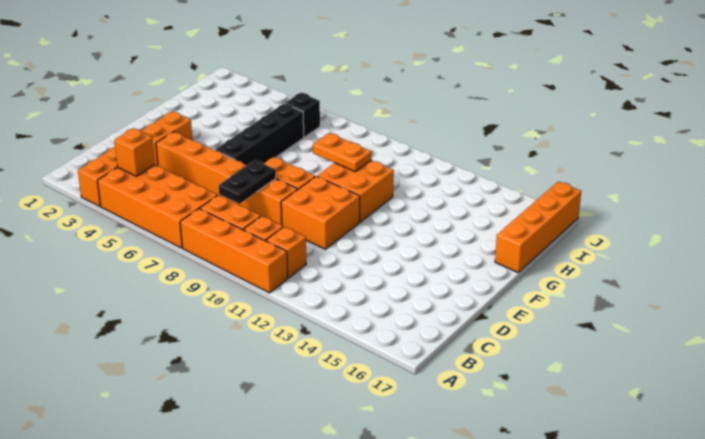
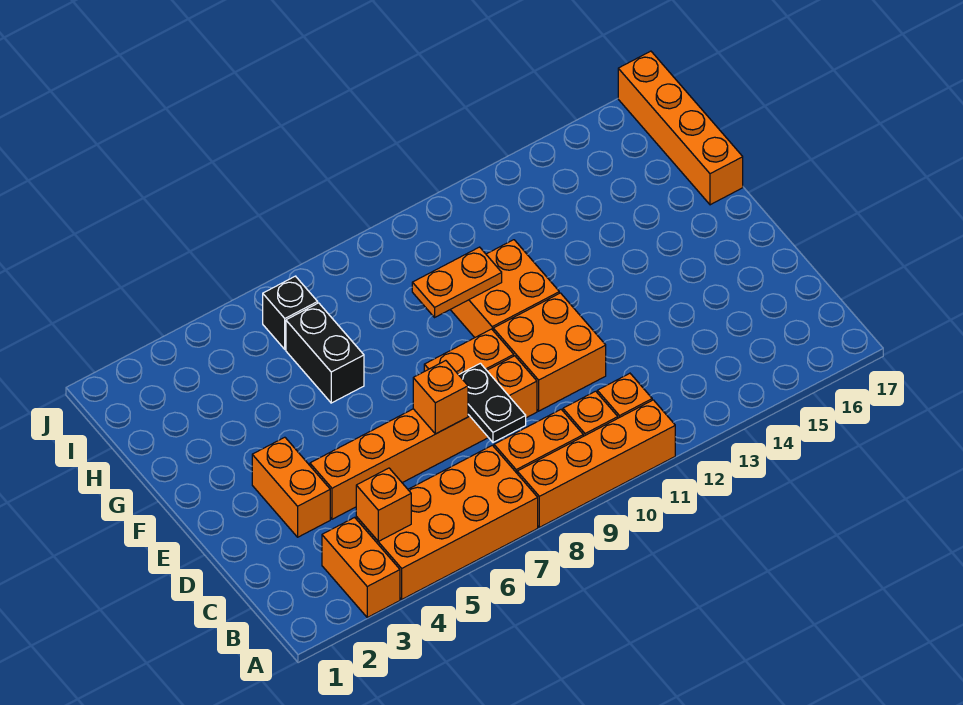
none -> orange brick D7 level 2
black brick E6:H6 level 1 -> black brick G6:H6 level 1

